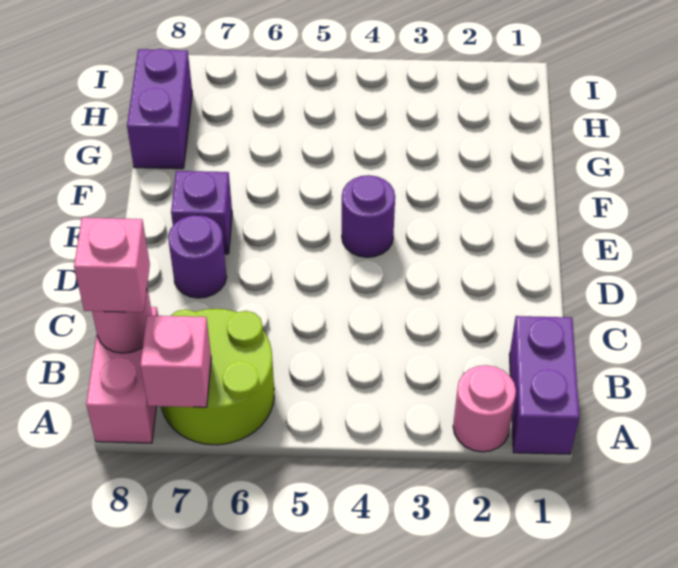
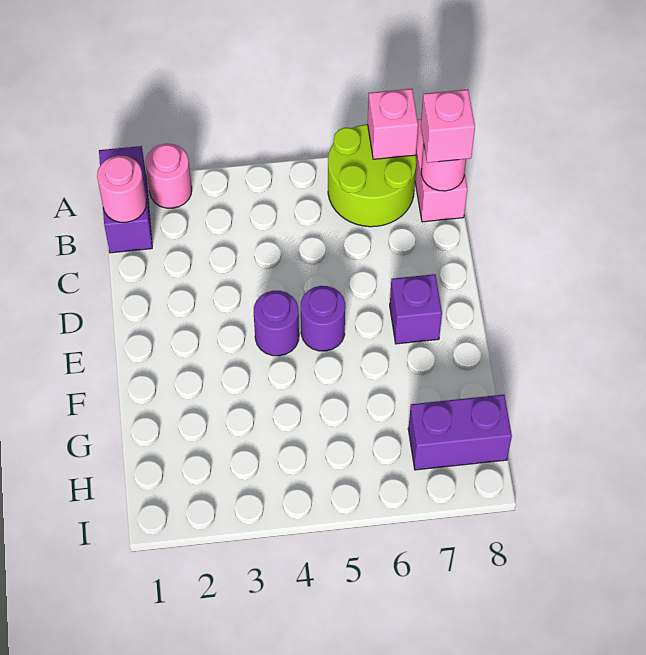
none -> pink round brick B1 level 2
purple round brick D7 level 1 -> purple round brick E5 level 1
purple brick G8:H8 level 1 -> purple brick H7:H8 level 1

